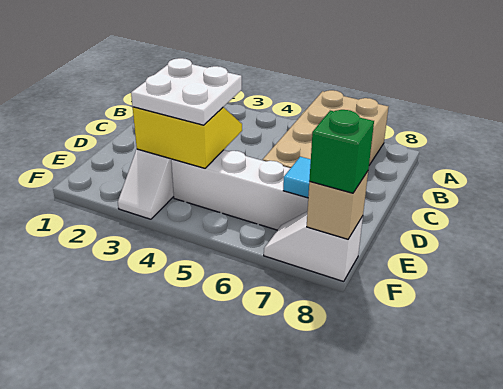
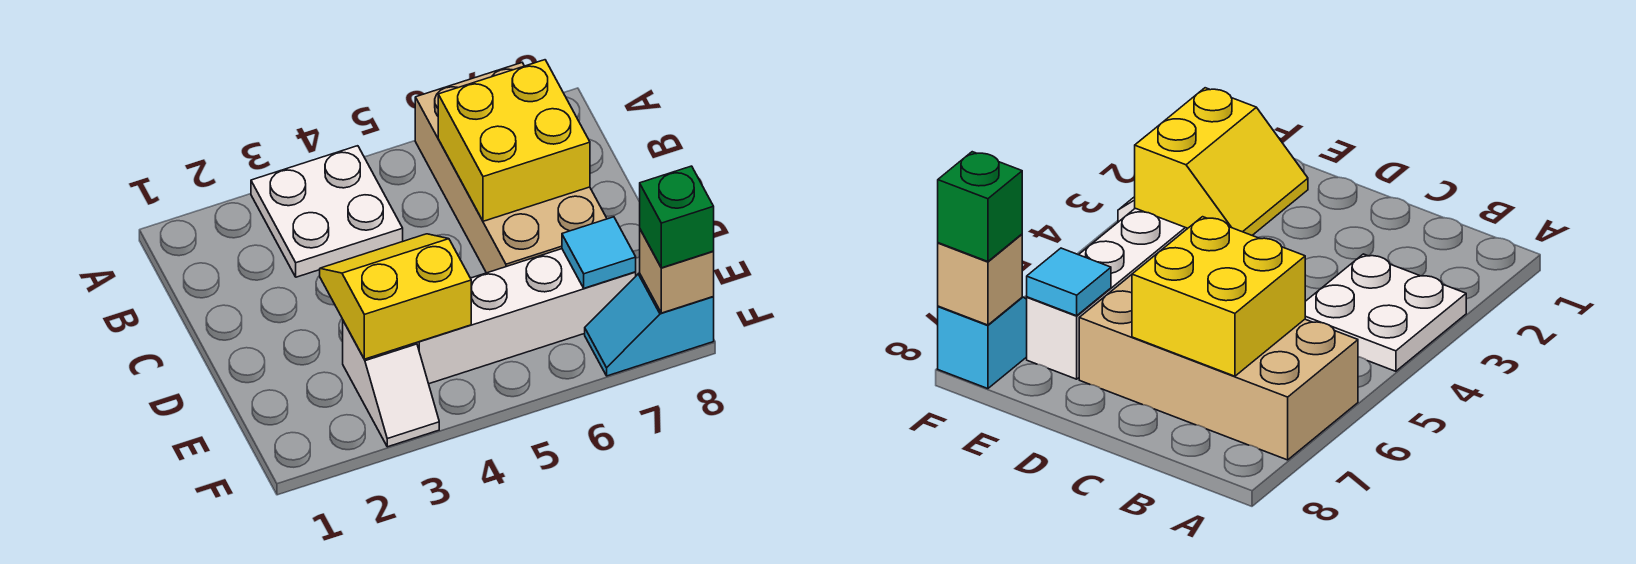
none -> yellow brick B6:C7 level 2
white plate D3:E4 level 3 -> white plate A3:B4 level 1
white slope F7:F8 level 1 top 8 -> cyan slope F7:F8 level 1 top 8

